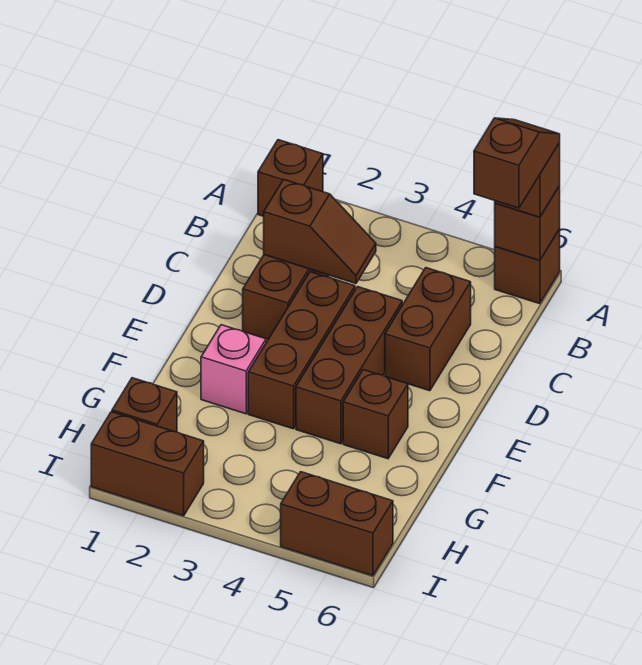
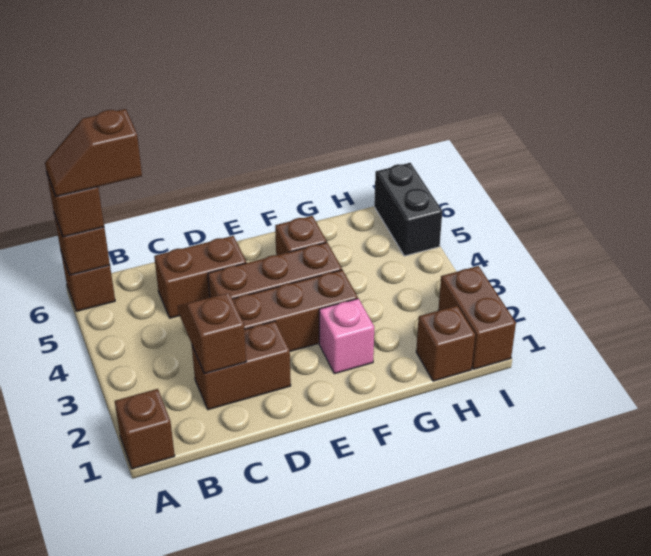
brown brick I5:I6 level 1 -> black brick I5:I6 level 1

